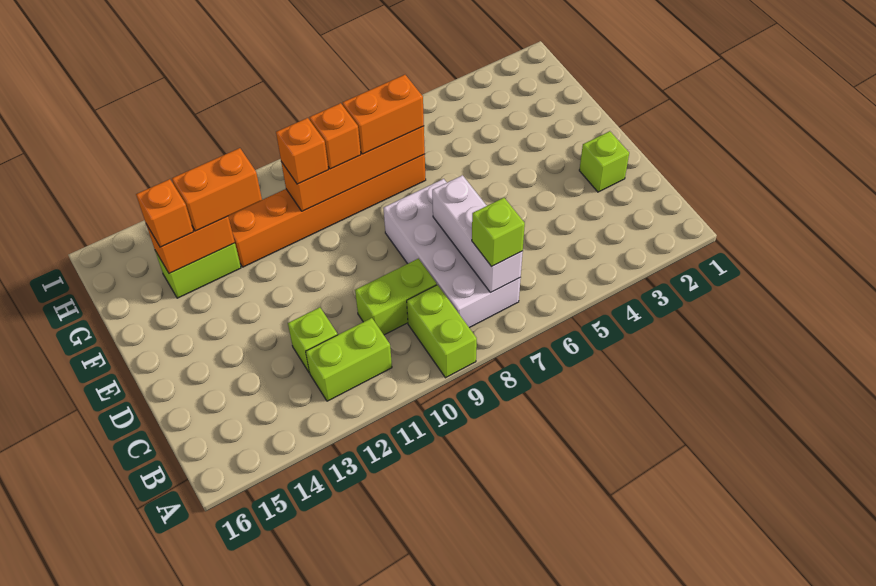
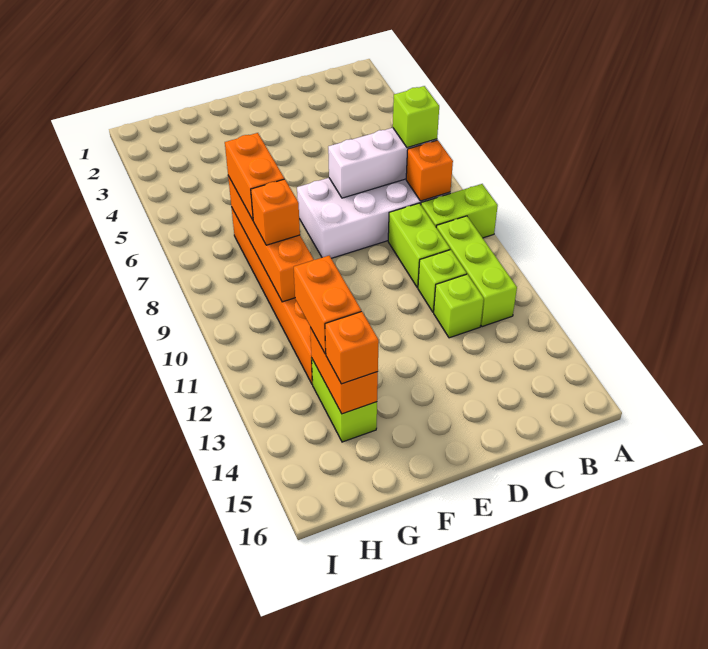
lime brick B11:B12 level 1 -> lime brick B10:B12 level 1
lime brick D2 level 1 -> lime brick C11 level 1
orange brick G10 level 3 -> orange brick B8 level 2

